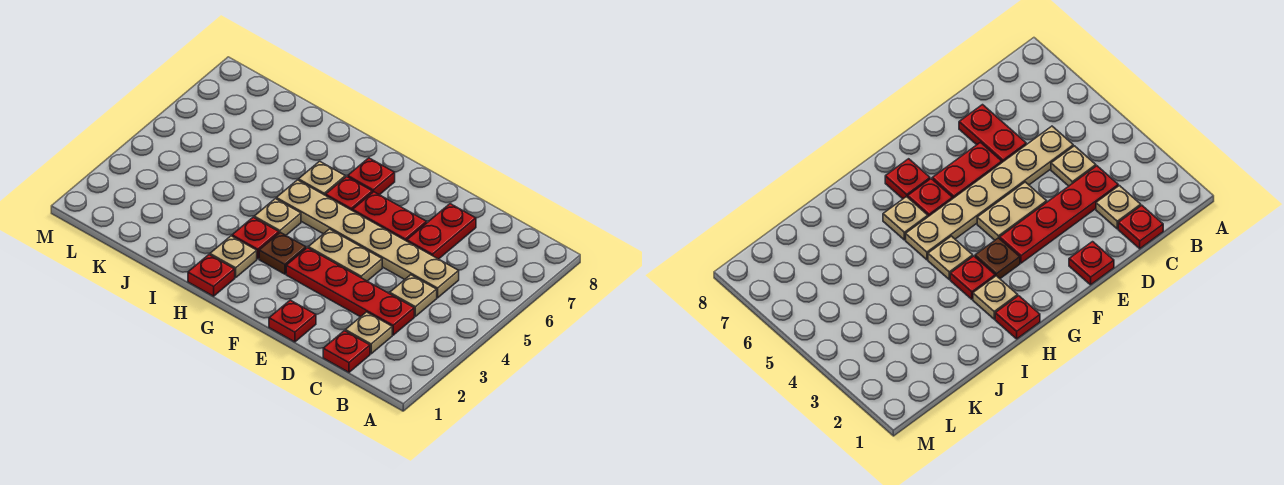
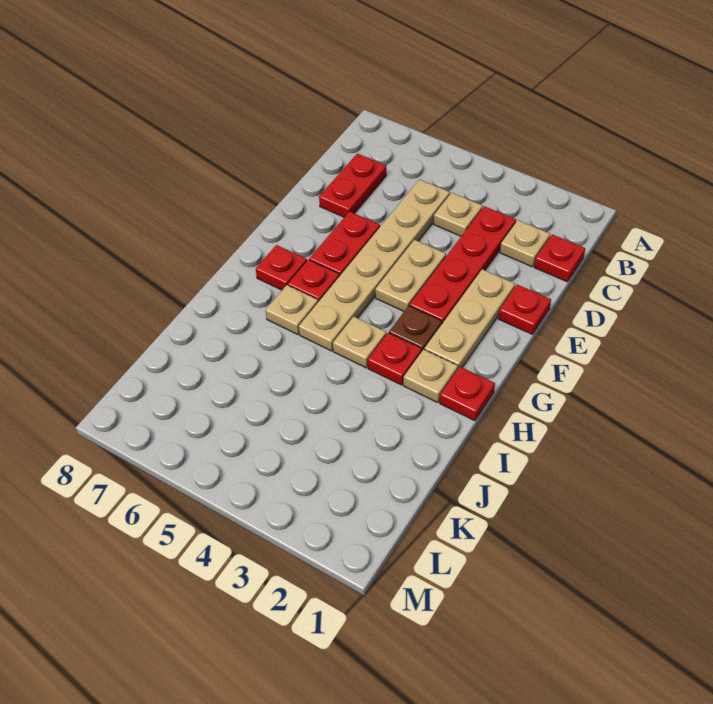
red plate D6:D7 level 1 -> red plate C7:D7 level 1
none -> tan plate E2:G2 level 1

